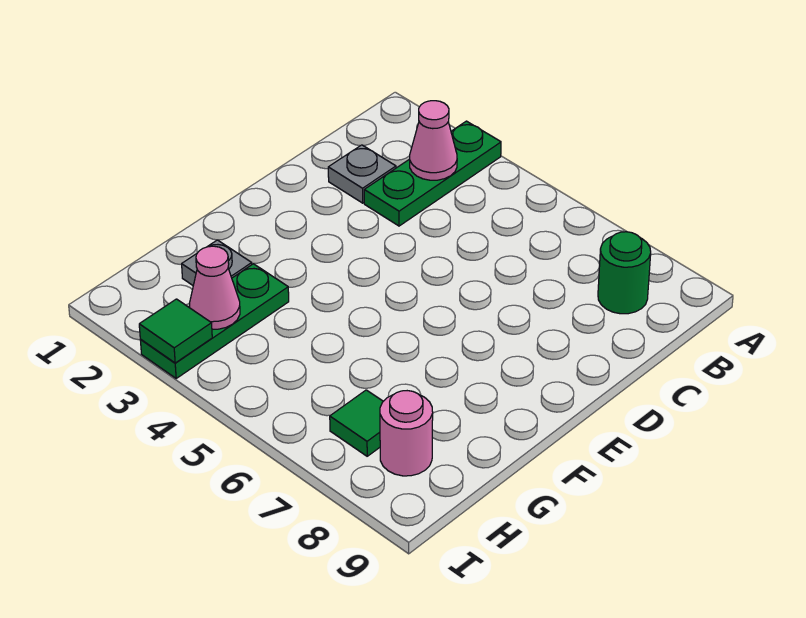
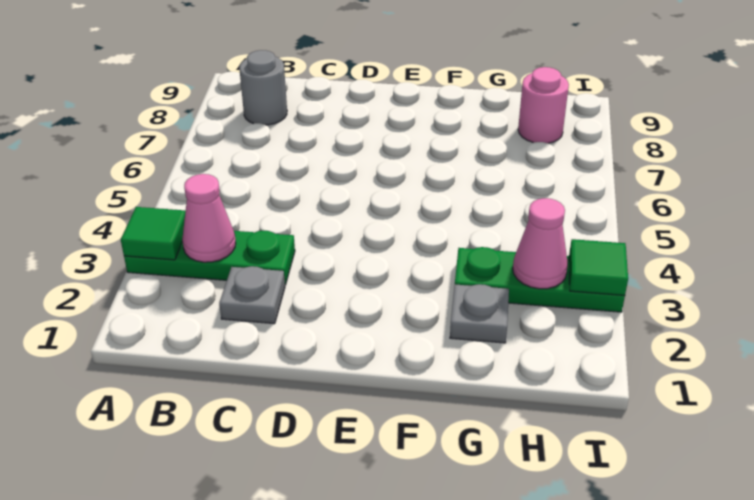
green round brick B8 level 1 -> grey round brick B8 level 1
green tile H7 level 1 -> green tile A3 level 2

